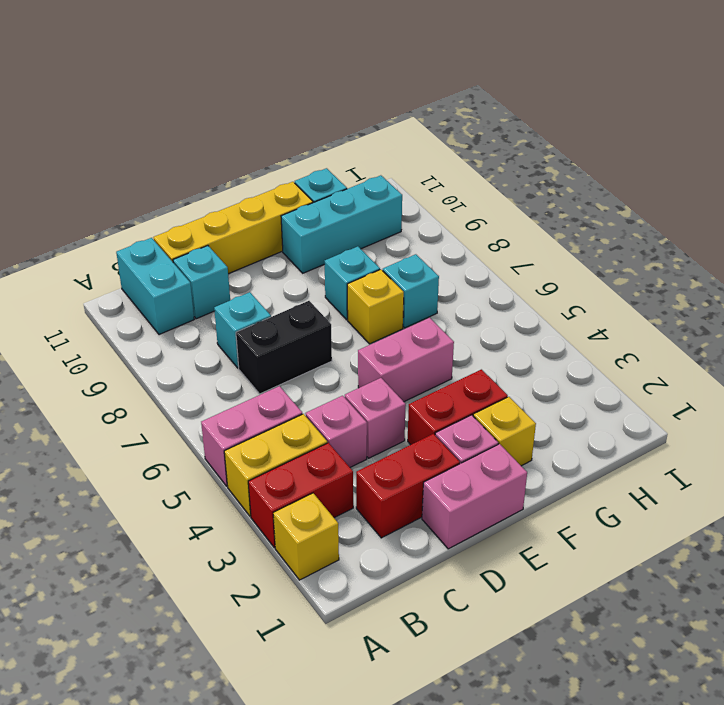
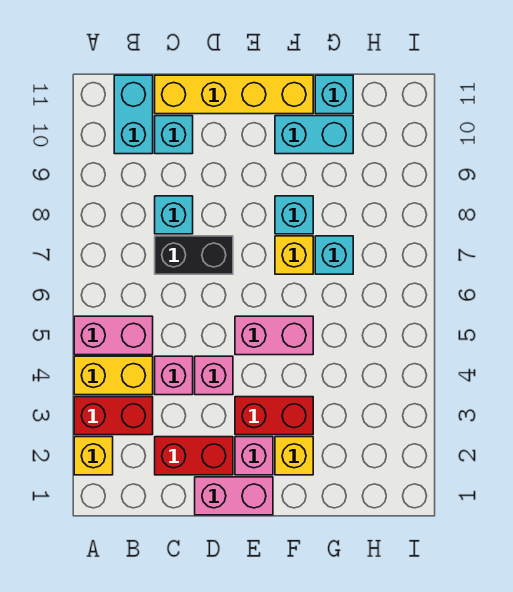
cyan brick F10:H10 level 1 -> cyan brick F10:G10 level 1

